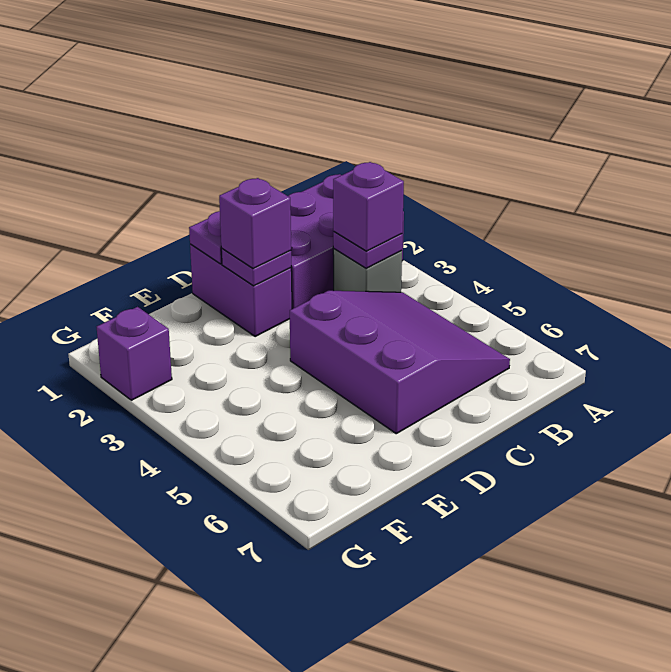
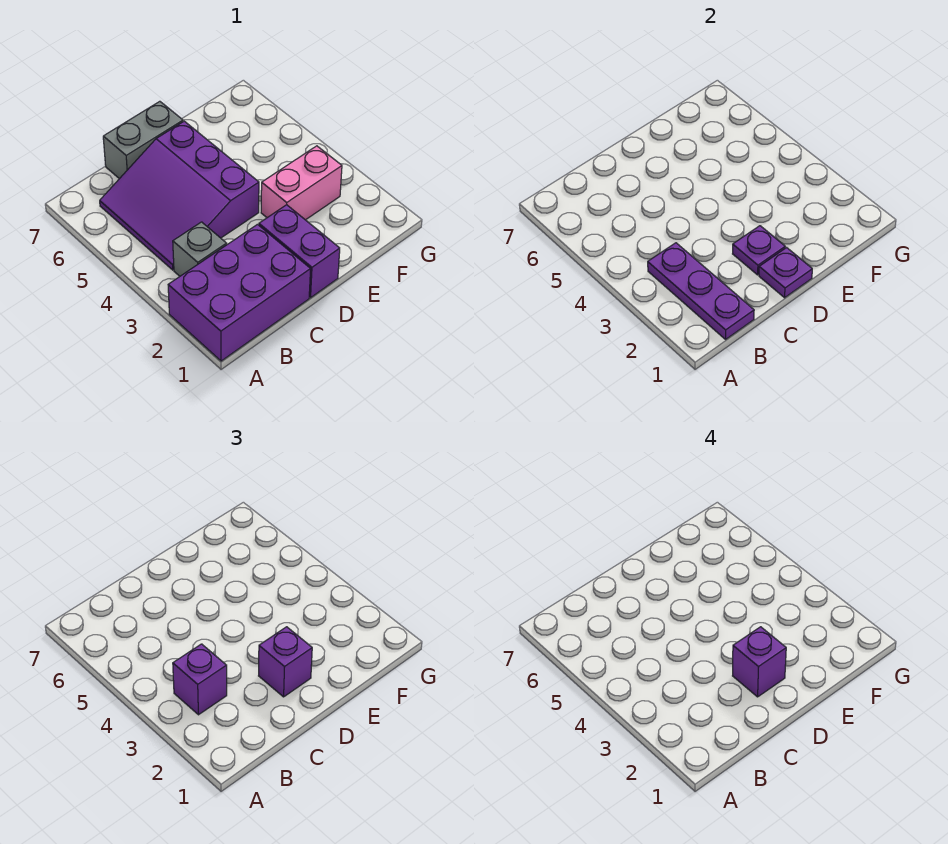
purple plate B3 level 2 -> purple plate B1:B3 level 2
none -> grey brick C7:D7 level 1
none -> pink brick E3:F3 level 1
purple brick G2 level 1 -> purple brick D2 level 4

